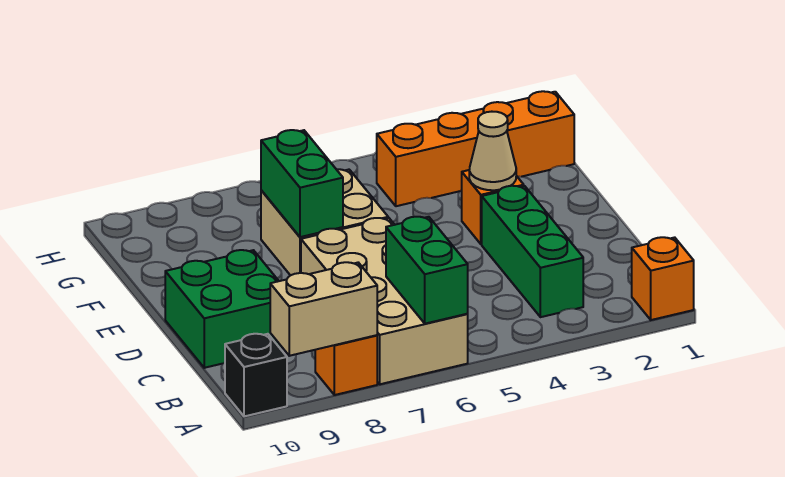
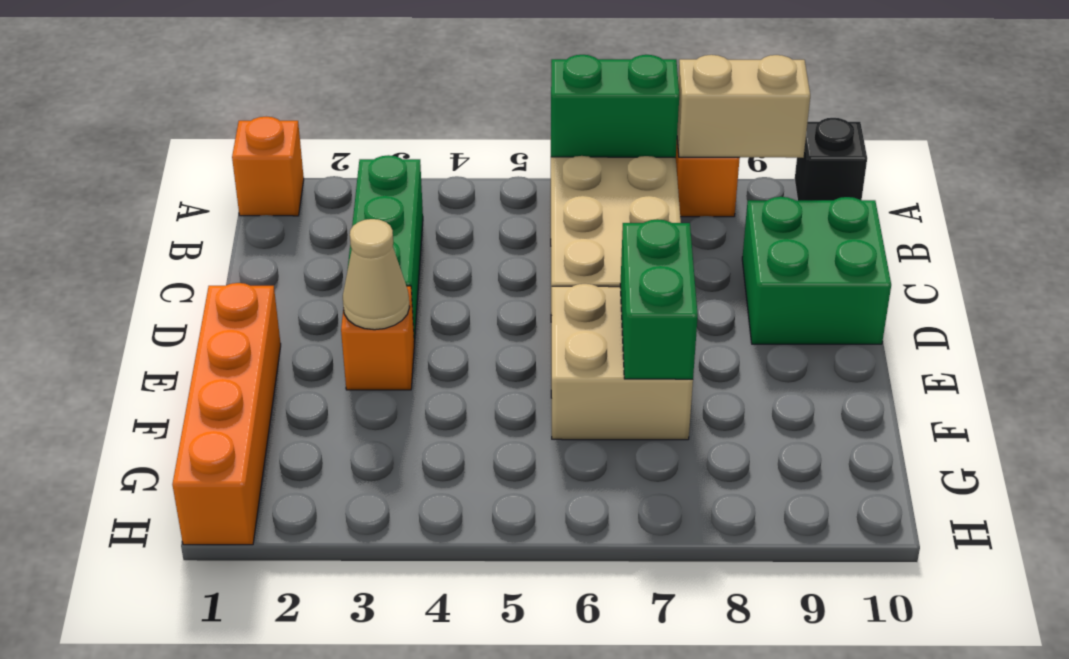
green brick A6:B6 level 2 -> green brick A6:A7 level 2
orange brick G1:G4 level 1 -> orange brick E1:H1 level 1

